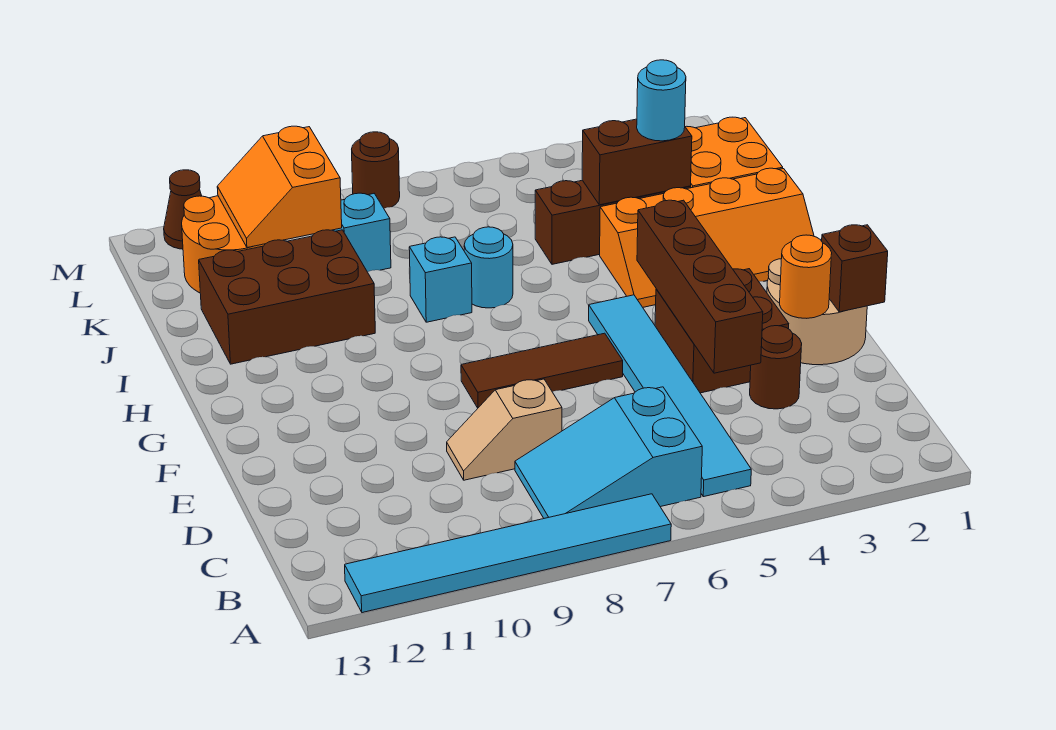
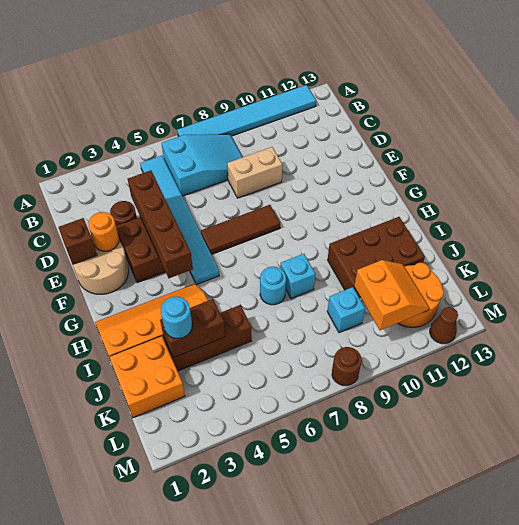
tan slope D8:D9 level 1 top 8 -> tan brick D8:D9 level 1

